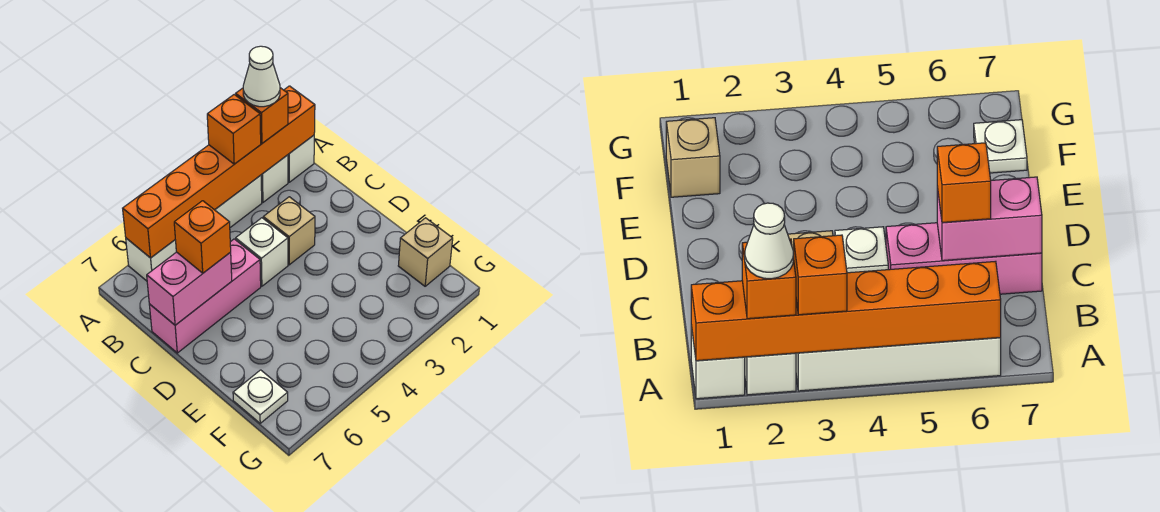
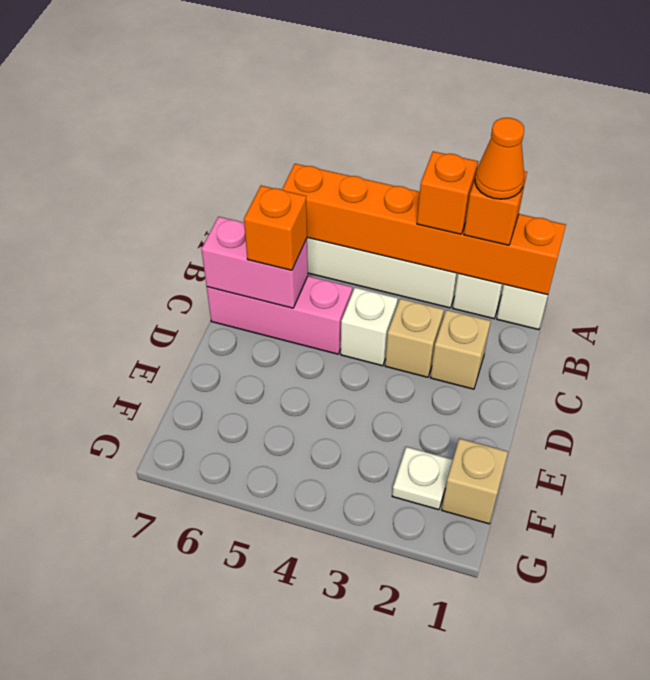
white cone A2 level 4 -> orange cone A2 level 4
none -> tan brick C2 level 1
white plate F7 level 1 -> white plate F2 level 1

